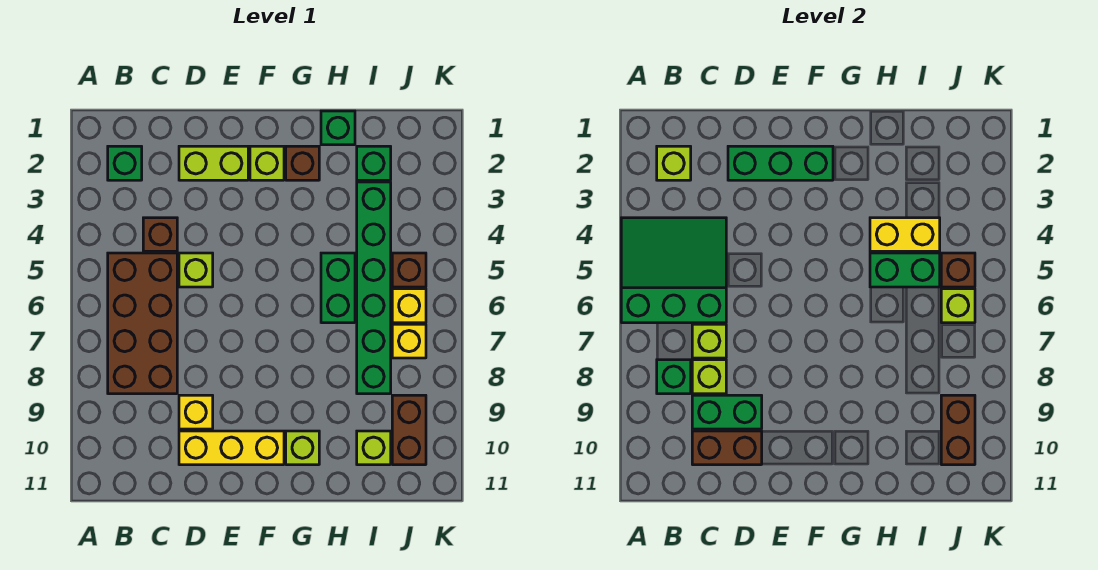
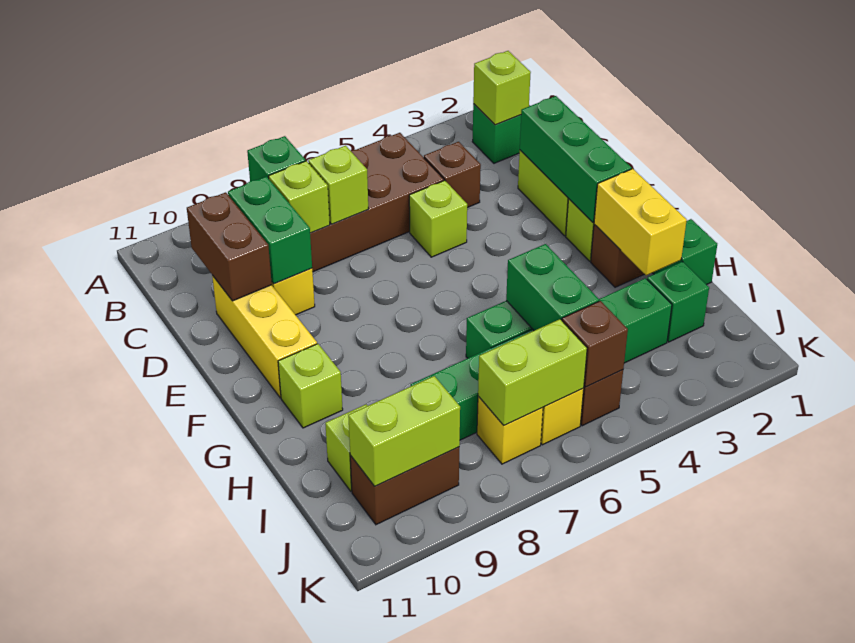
green slope A4:C6 level 2 top 6 -> none
yellow brick H4:I4 level 2 -> yellow brick G2:H2 level 2
lime brick J6 level 2 -> lime brick J6:J7 level 2
brown brick J9:J10 level 2 -> lime brick J9:J10 level 2

